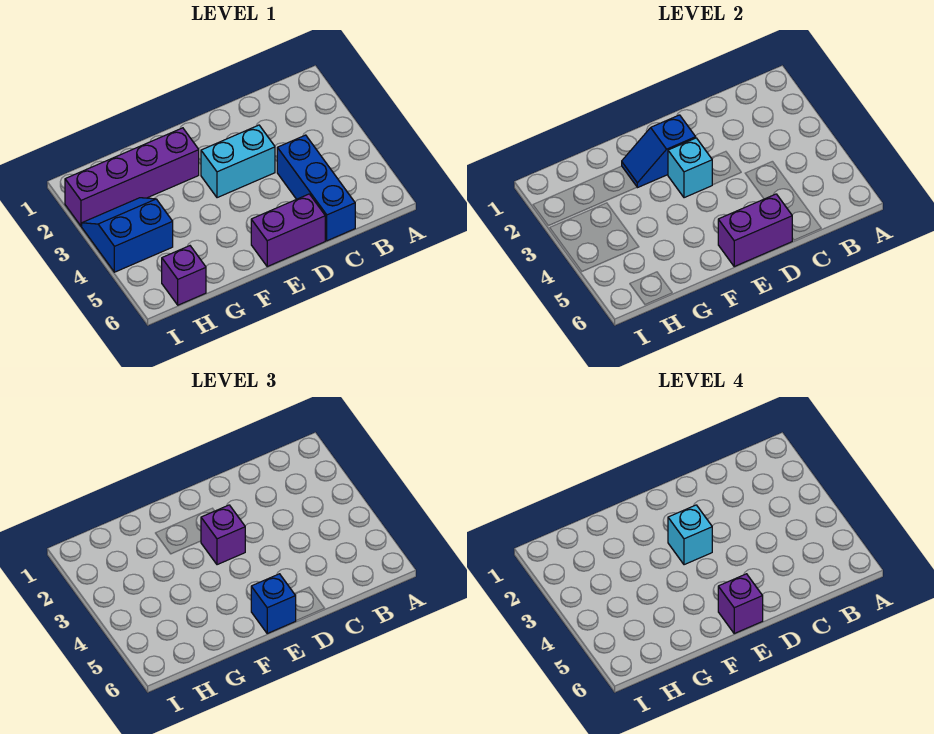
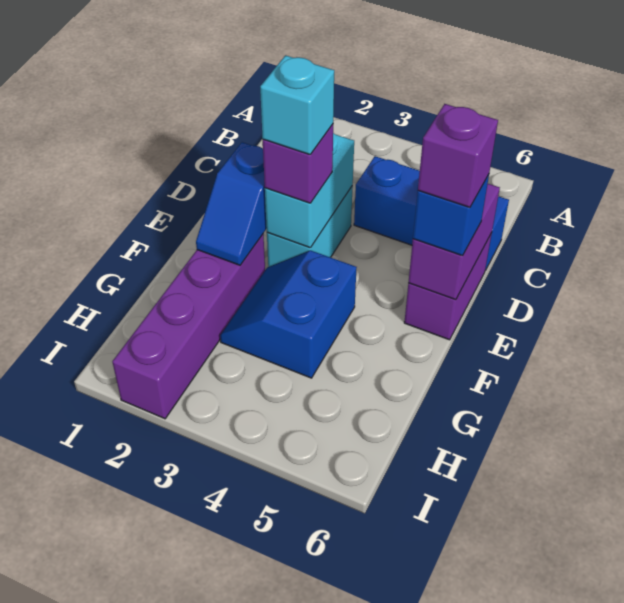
cyan brick E3 level 2 -> cyan brick D3:E3 level 2
blue slope H3:I4 level 1 top 4 -> blue slope F3:G4 level 1 top 4
purple brick H6 level 1 -> none

